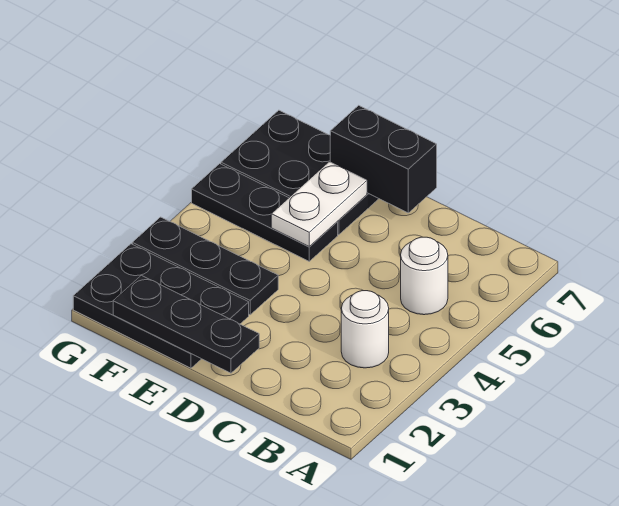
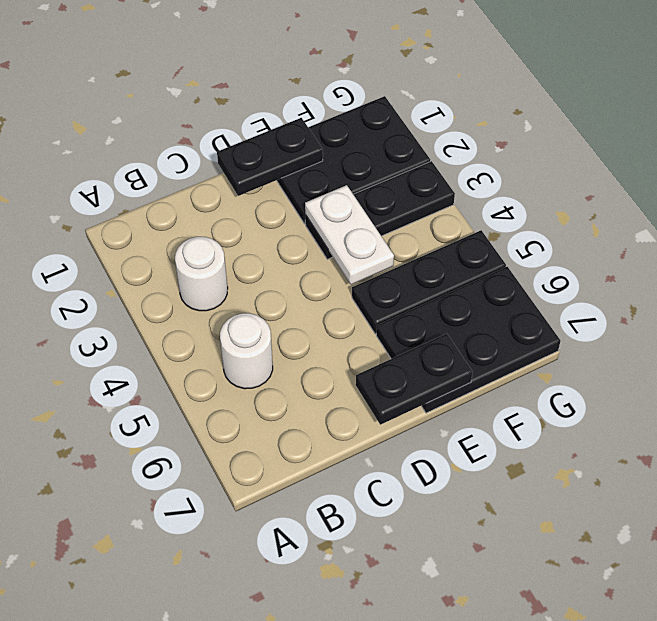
black plate D1:F1 level 2 -> black plate D1:E1 level 2
black brick D7:E7 level 2 -> black plate D7:E7 level 2
white plate E5:E6 level 2 -> white plate E3:E4 level 2

